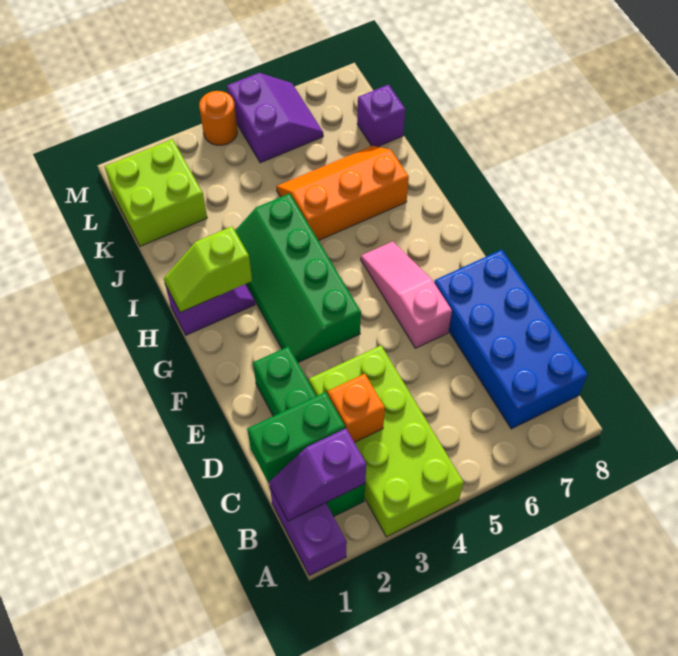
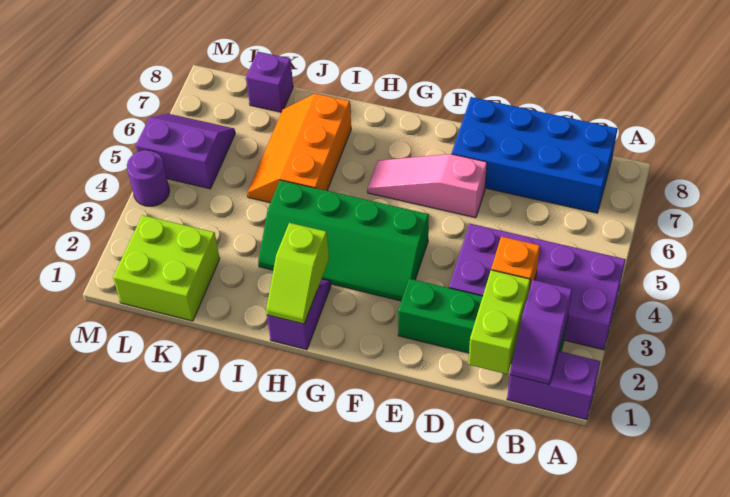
lime brick A3:D4 level 1 -> purple brick A3:D4 level 1
green brick C1:C2 level 2 -> lime brick C1:C2 level 2
orange round brick M4 level 1 -> purple round brick M4 level 1

